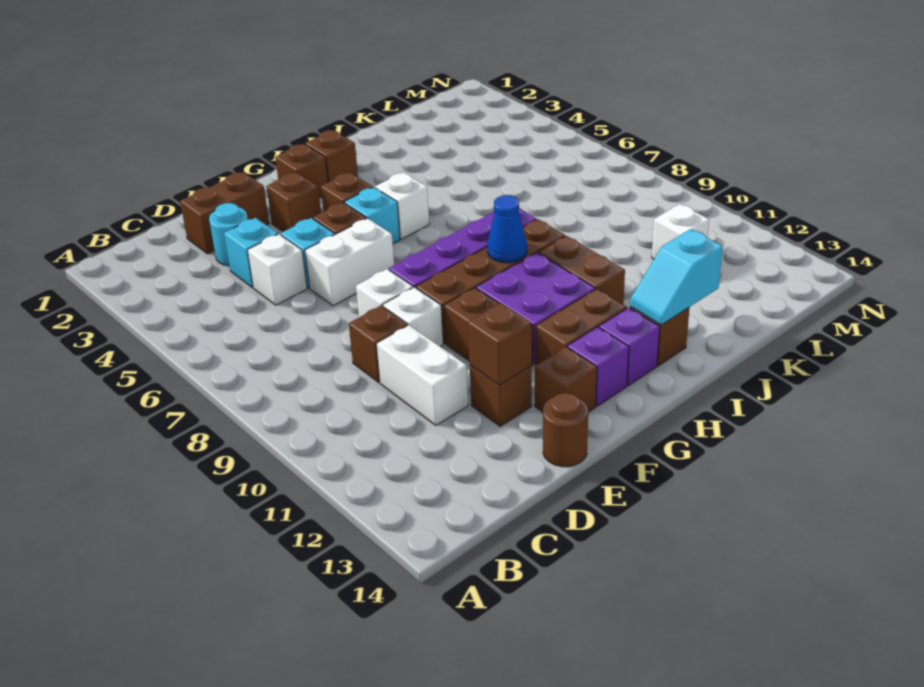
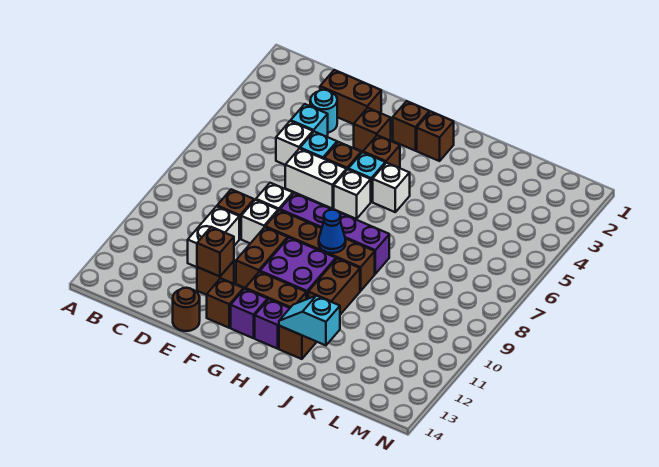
white brick L11 level 1 -> white brick G6 level 1

